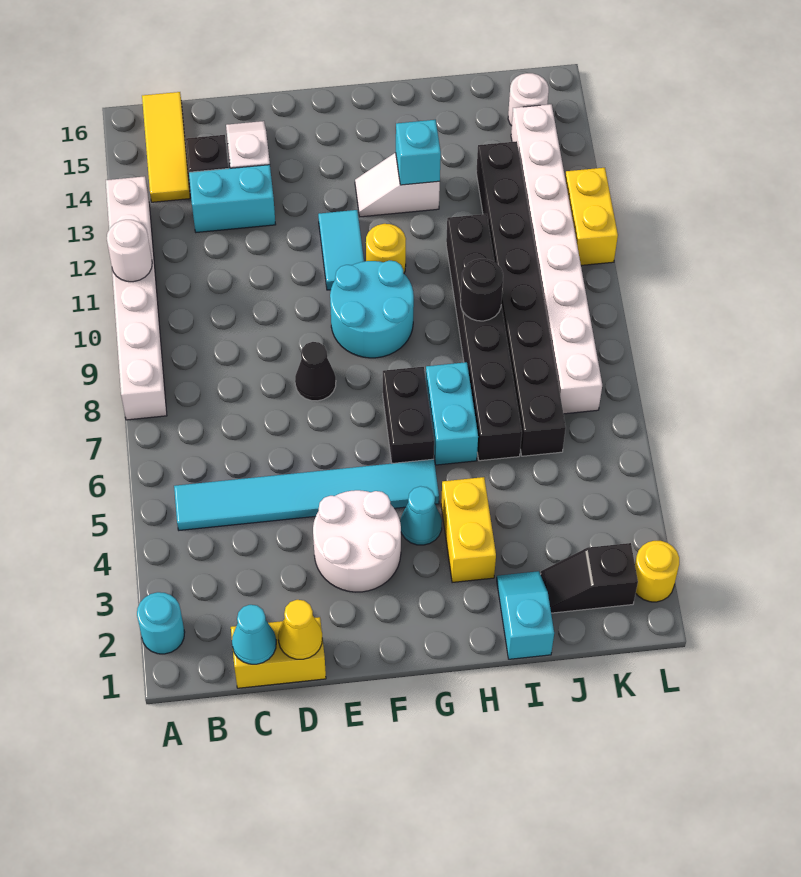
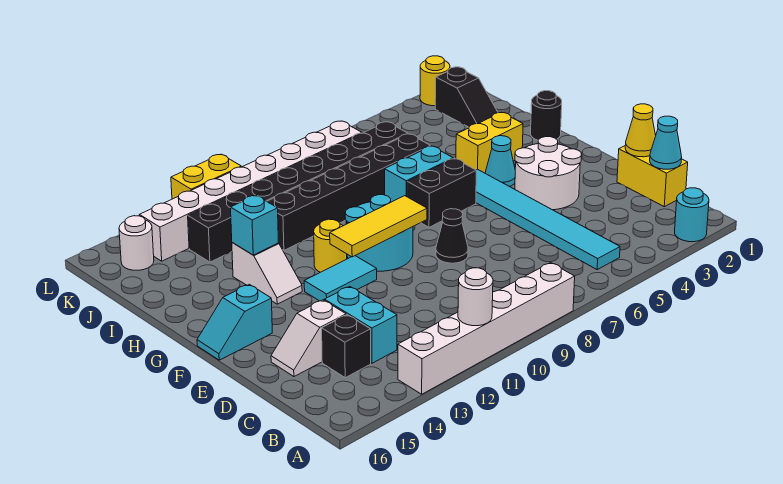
yellow tile B14:B16 level 1 -> yellow tile F9:F11 level 2
cyan slope I1:I2 level 1 top 1 -> cyan slope F15:F16 level 1 top 15
black round brick I9 level 2 -> black round brick H1 level 1

